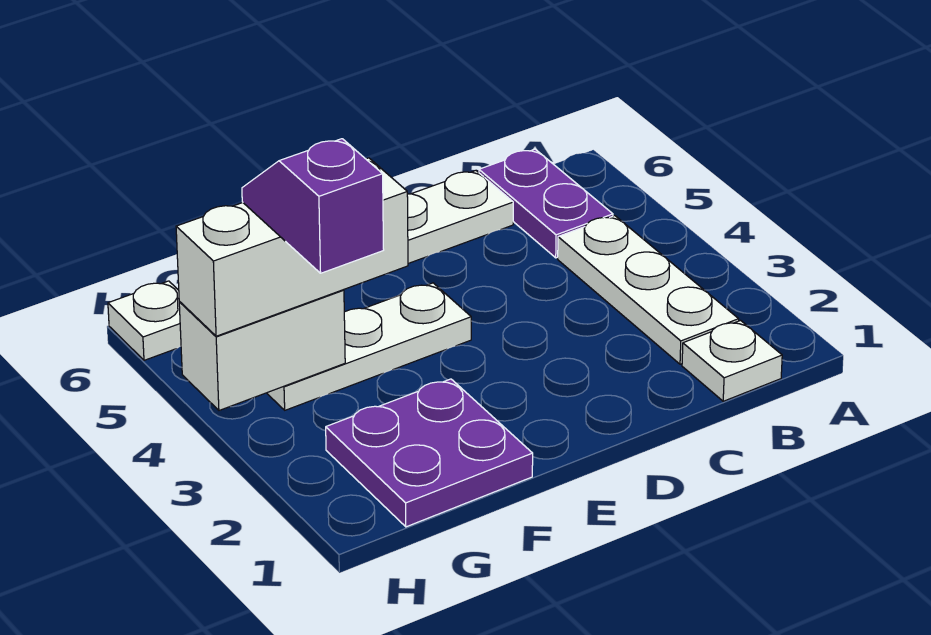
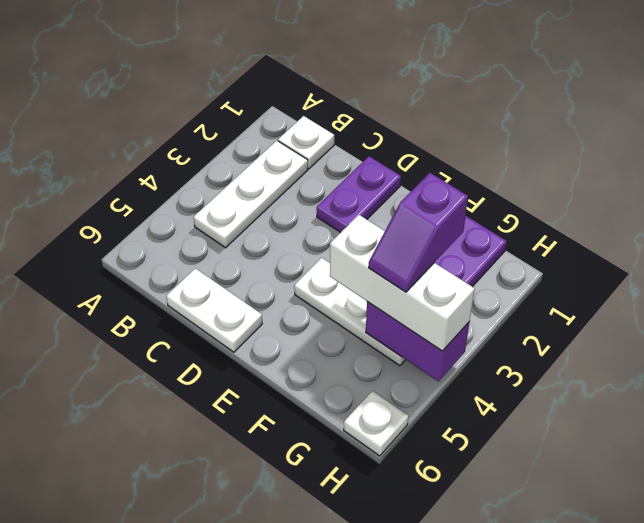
purple plate B5:B6 level 1 -> purple plate D1:D2 level 1
white brick G4:H4 level 2 -> purple brick G4:H4 level 2

